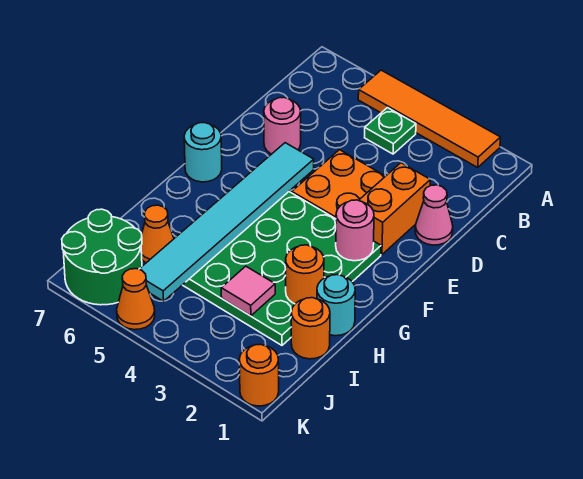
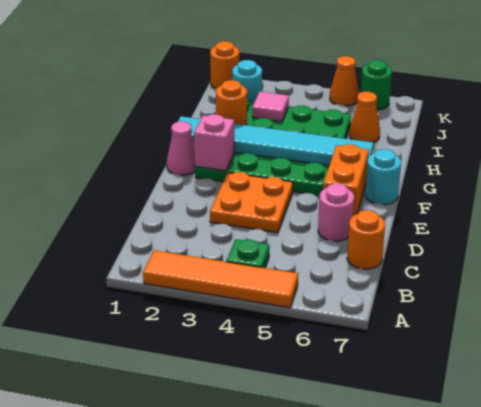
pink cone D1 level 1 -> pink cone F1 level 1
orange brick D2:E2 level 1 -> orange brick E6:F6 level 1
cyan tile E5:J5 level 2 -> cyan tile G1:G6 level 2
pink round brick F2 level 2 -> pink brick F2 level 2
cyan round brick H1 level 1 -> cyan round brick J2 level 1
orange round brick I1 level 1 -> orange round brick C7 level 1
green round brick J6:K7 level 1 -> green round brick K6 level 1

